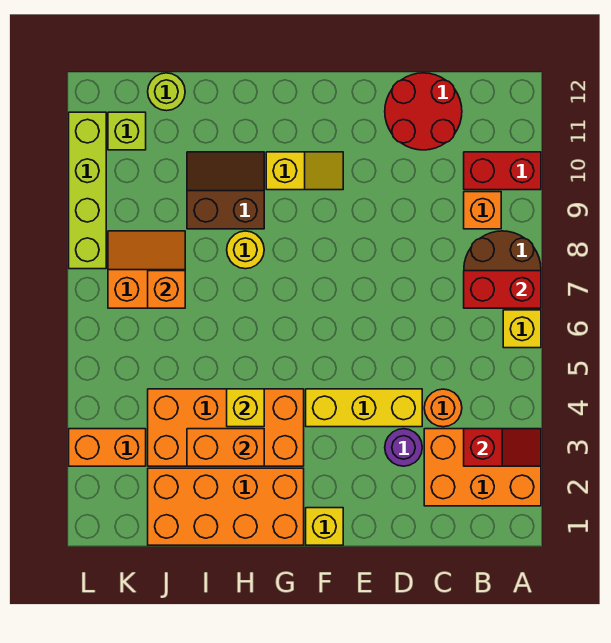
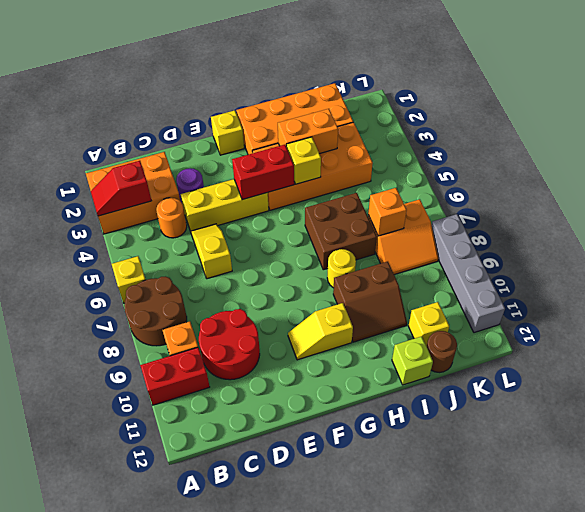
red brick A7:B7 level 2 -> red brick F4:G4 level 2
red round brick C11:D12 level 1 -> red round brick C9:D10 level 1
none -> yellow slope D5:D6 level 1 top 6
none -> brown brick H6:I7 level 1
none -> yellow brick J11 level 1
lime round brick J12 level 1 -> brown round brick J12 level 1
orange brick K3:L3 level 1 -> none
lime brick K11 level 1 -> lime brick I12 level 1
lime brick L8:L11 level 1 -> grey brick L8:L11 level 1

